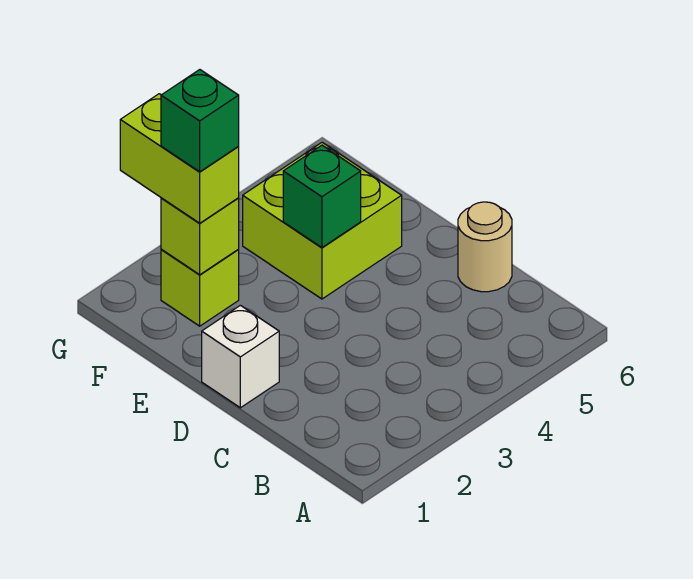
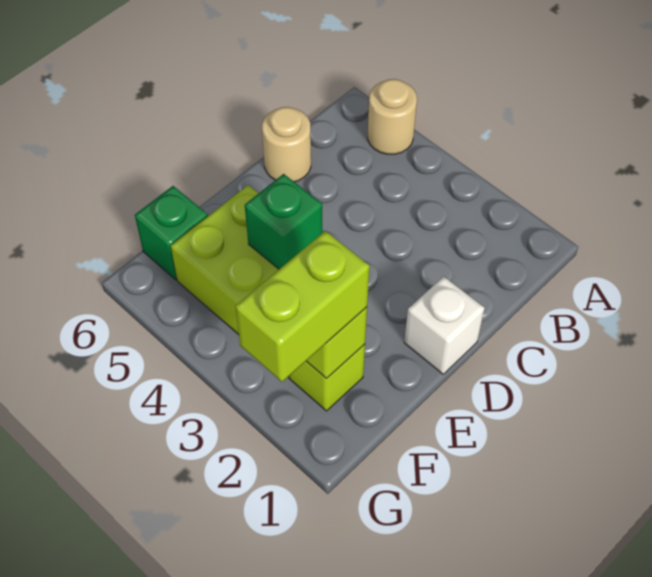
none -> tan round brick A5 level 1
green brick F2 level 4 -> green brick F6 level 1

